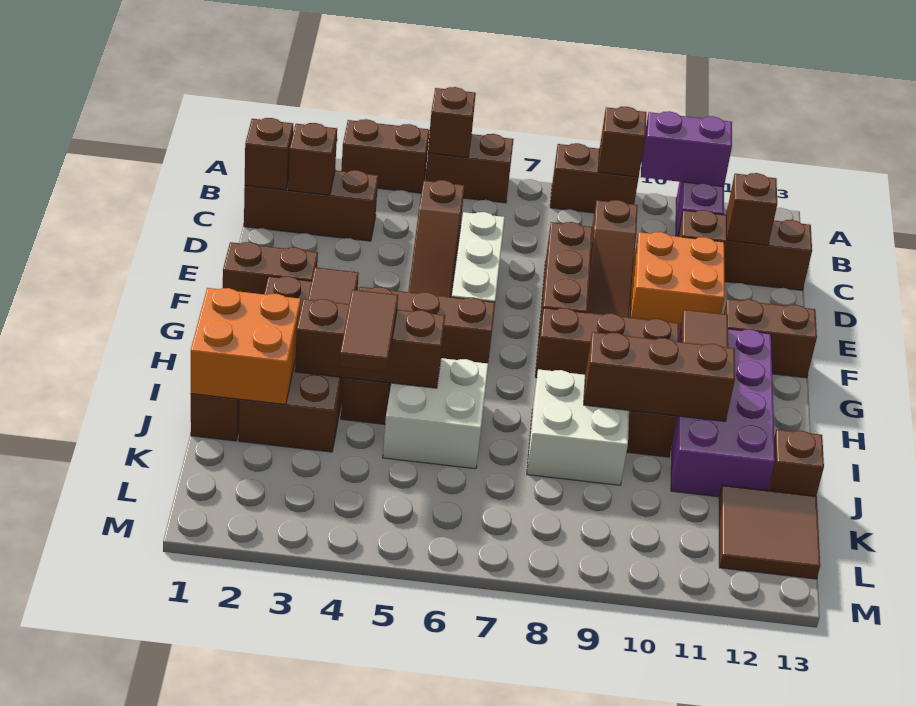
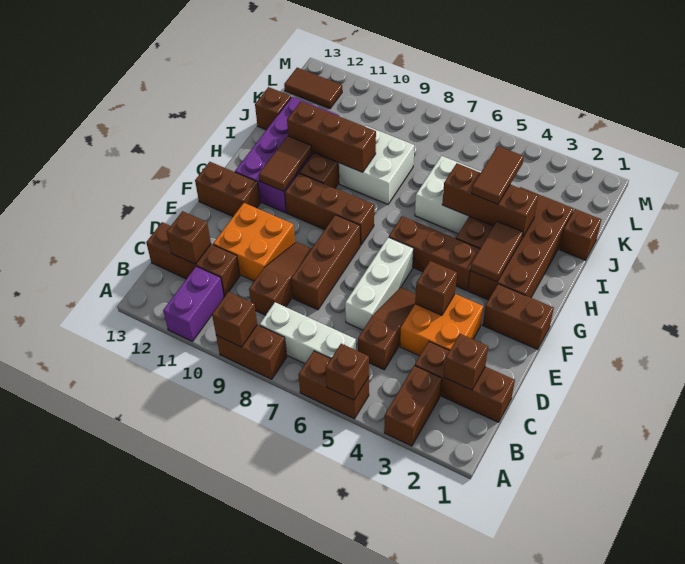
brown brick A3:A4 level 1 -> brown brick A3:B3 level 1
purple brick A10:A11 level 2 -> none
none -> white brick B6:B8 level 1
brown brick C1 level 2 -> brown brick E4 level 2
orange brick I1:J2 level 2 -> orange brick D3:E4 level 1
brown tile K12:L13 level 1 -> brown tile L12:L13 level 1

